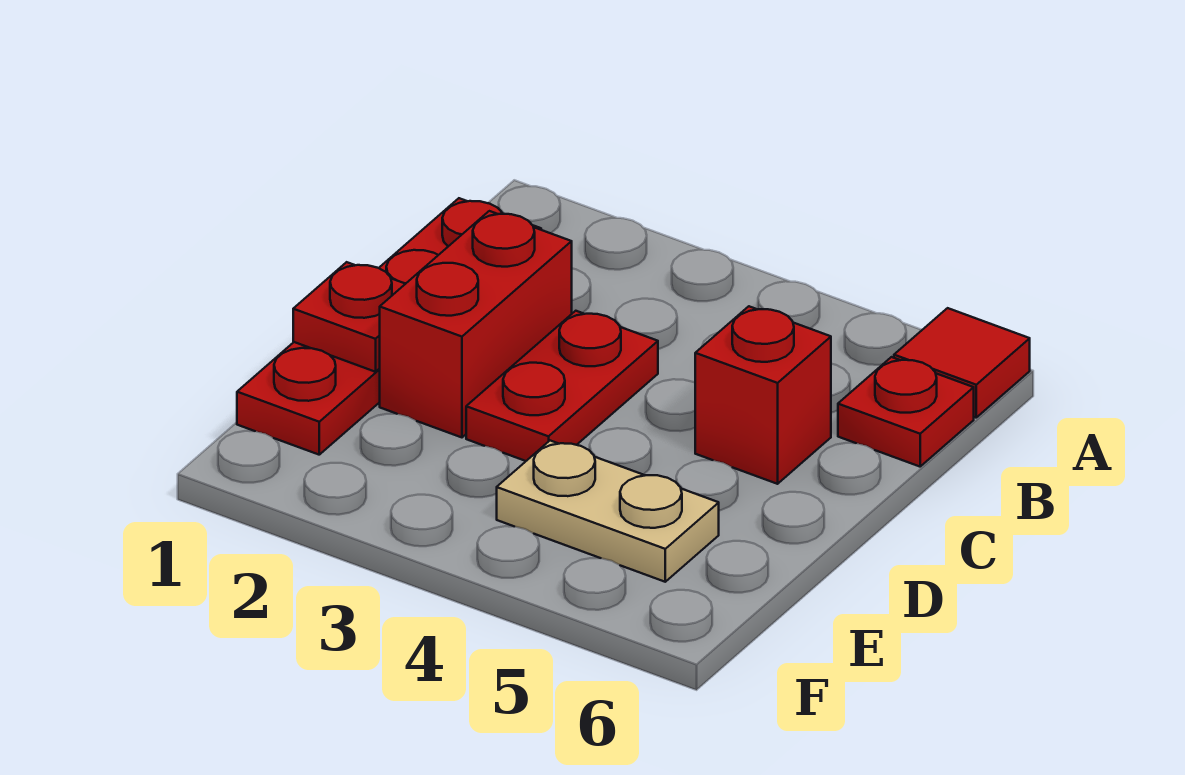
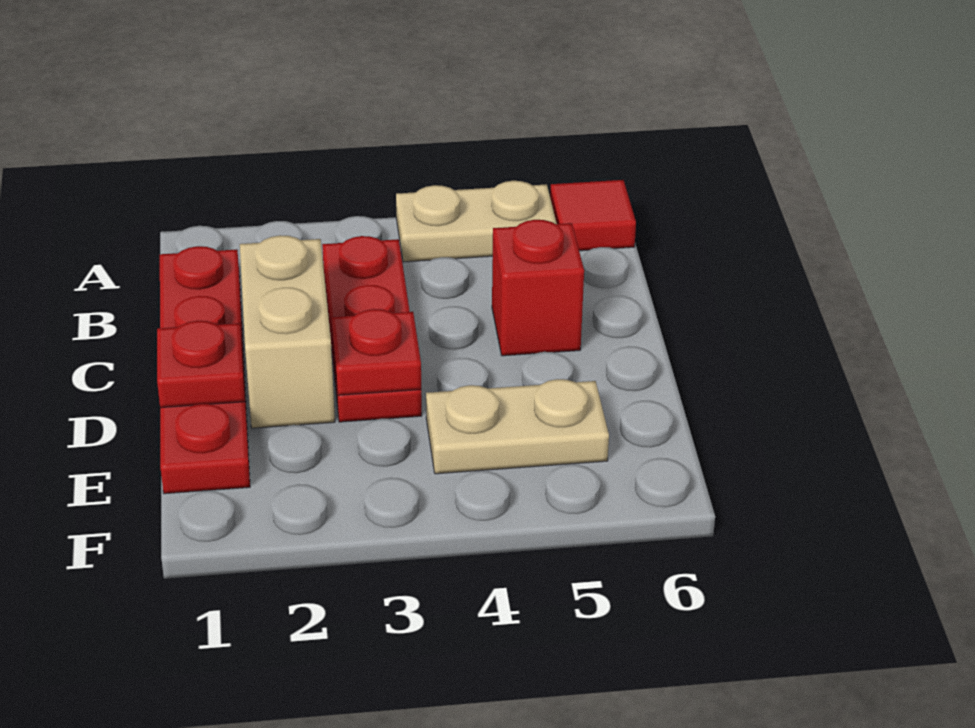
none -> tan plate A4:A5 level 1
red plate B6 level 1 -> red plate D3 level 2
red brick C2:D2 level 1 -> tan brick C2:D2 level 1
red plate C3:D3 level 1 -> red plate B3:D3 level 1

